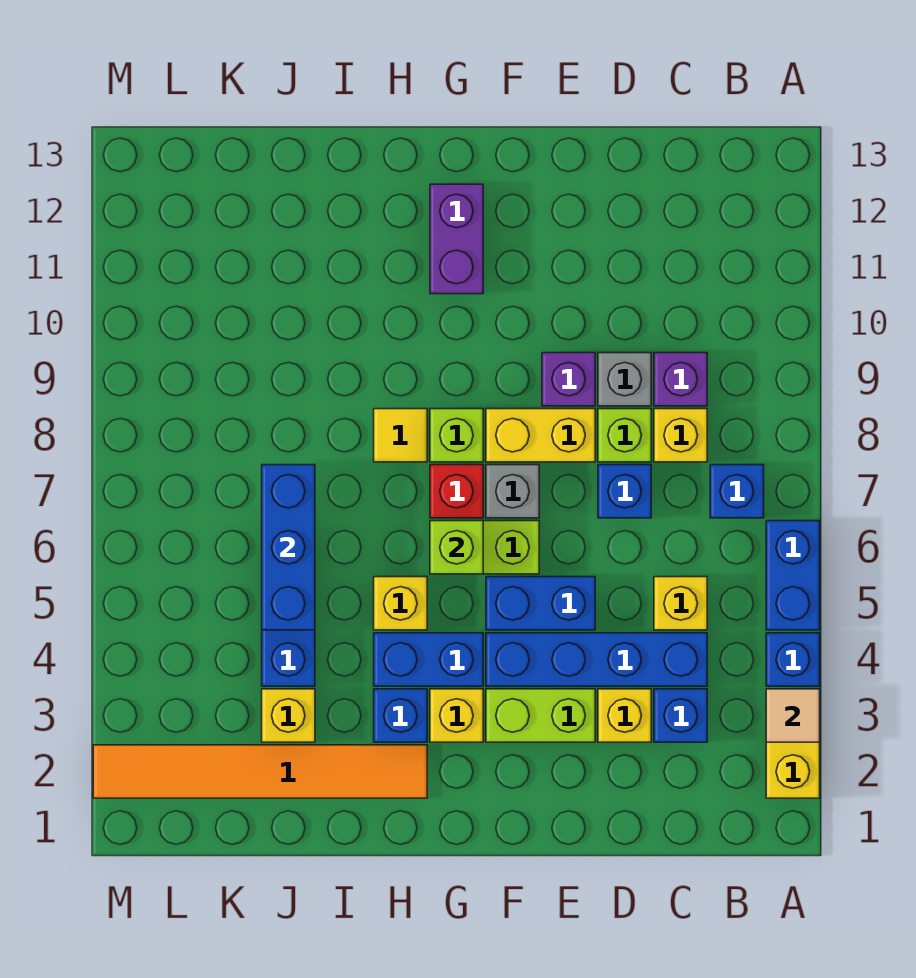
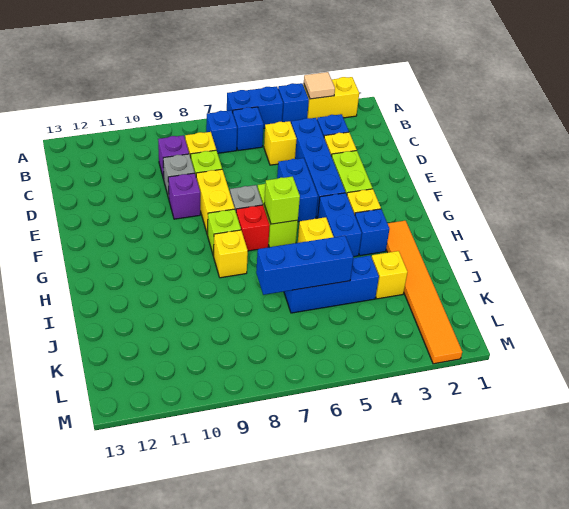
blue brick D7 level 1 -> blue brick B6 level 1
purple brick G11:G12 level 1 -> none
yellow tile H8 level 1 -> yellow brick H8 level 1

